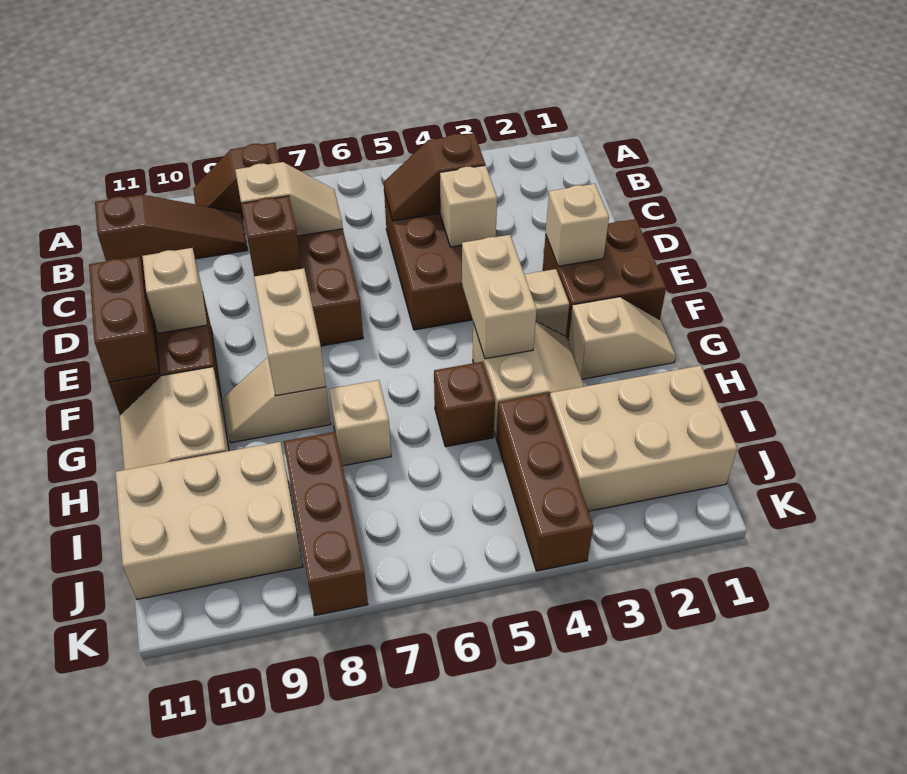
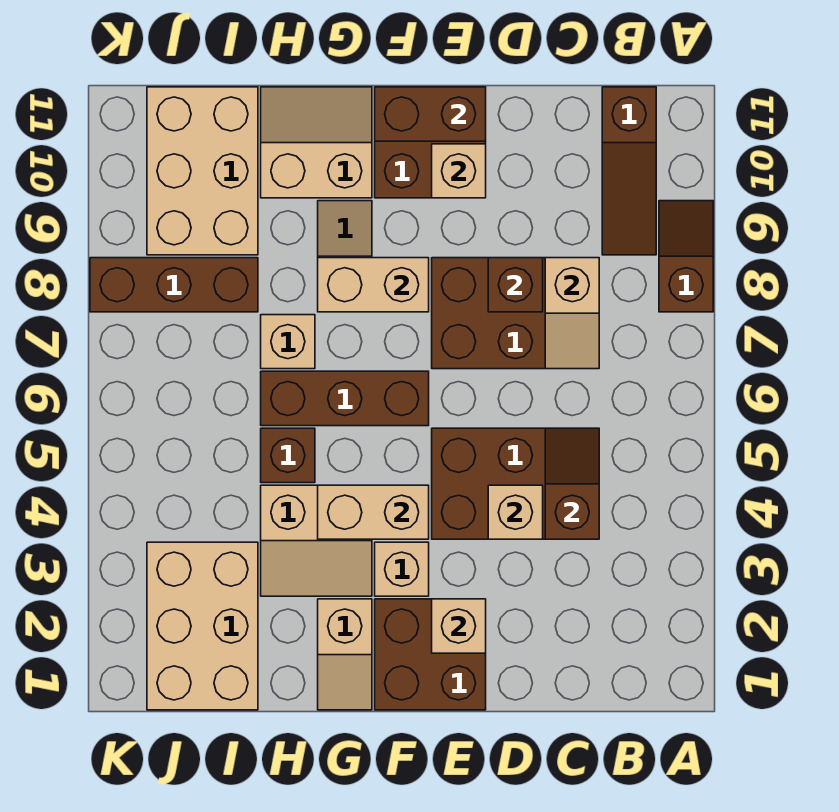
brown brick I4:K4 level 1 -> brown brick F6:H6 level 1

